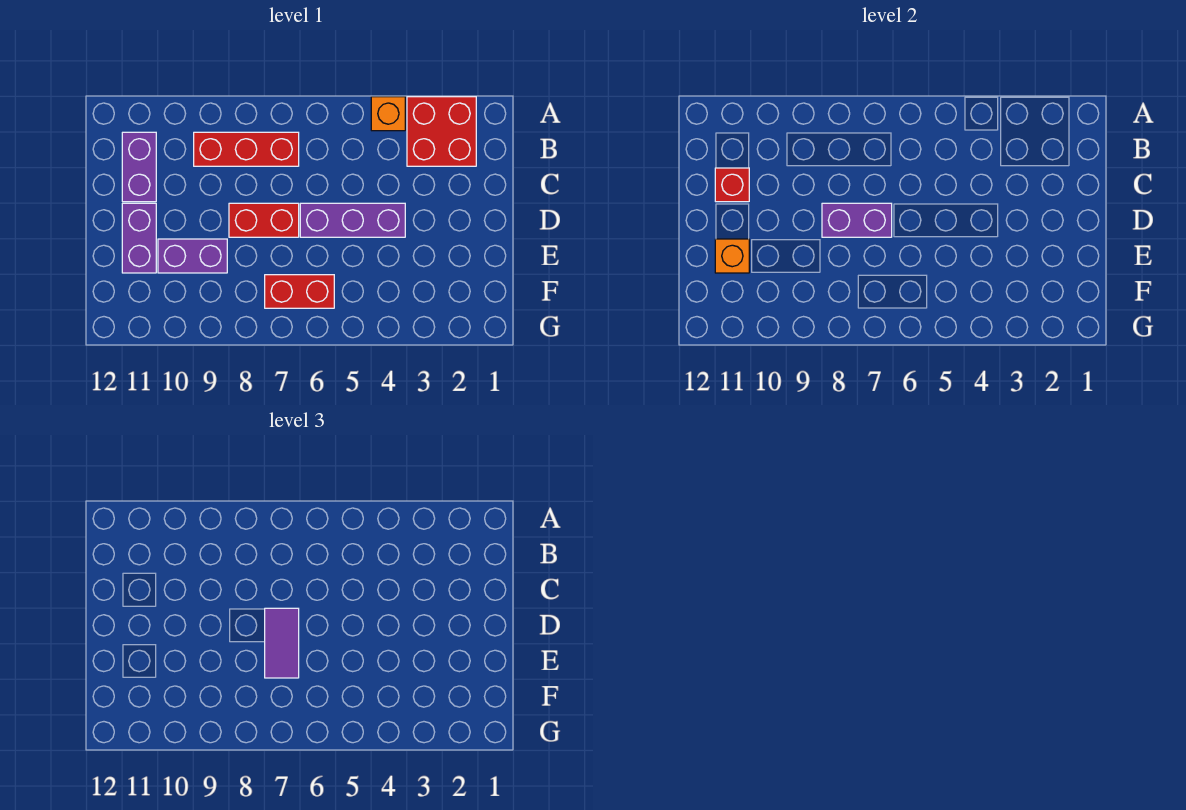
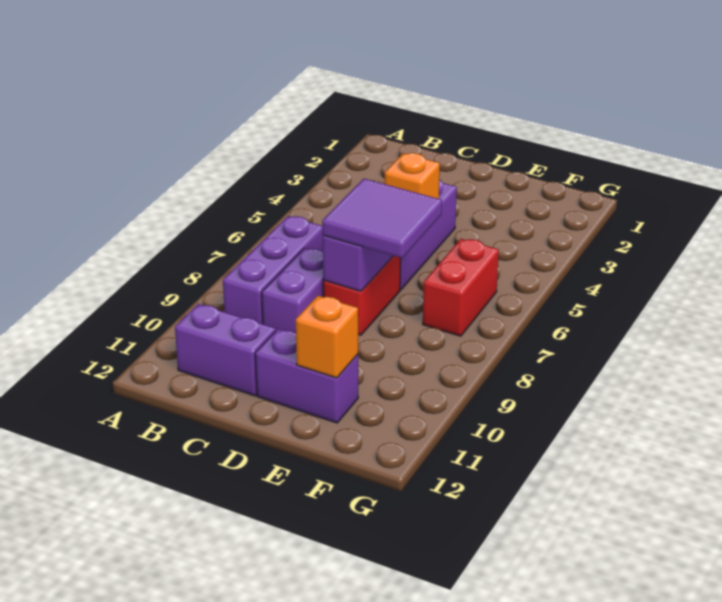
red brick A2:B3 level 1 -> none
orange brick A4 level 1 -> orange brick D5 level 2
red brick B7:B9 level 1 -> purple brick B7:B9 level 1
red brick C11 level 2 -> none
purple tile D7:E7 level 3 -> purple tile D7:E8 level 3
purple brick E9:E10 level 1 -> purple brick C8:C9 level 1

